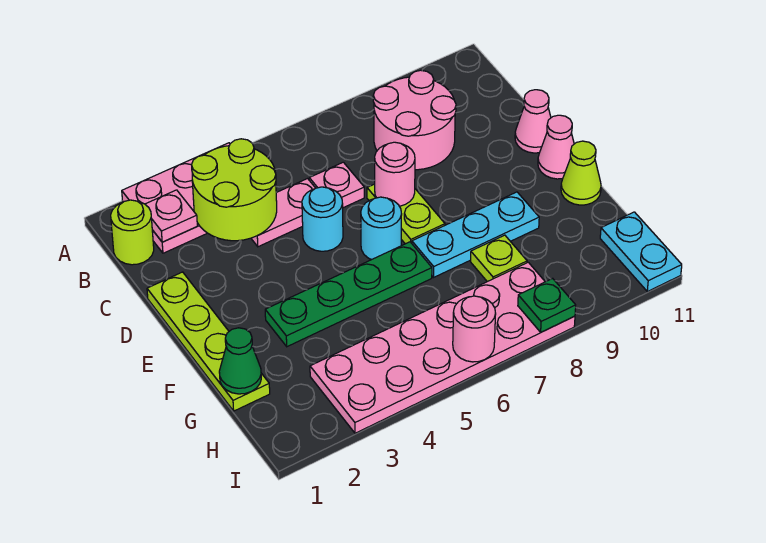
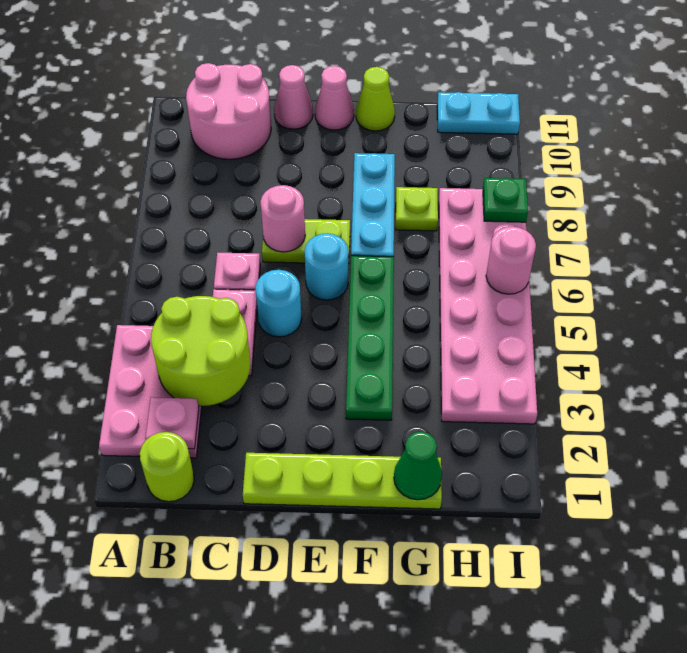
pink round brick B8:C9 level 1 -> pink round brick B10:C11 level 1

